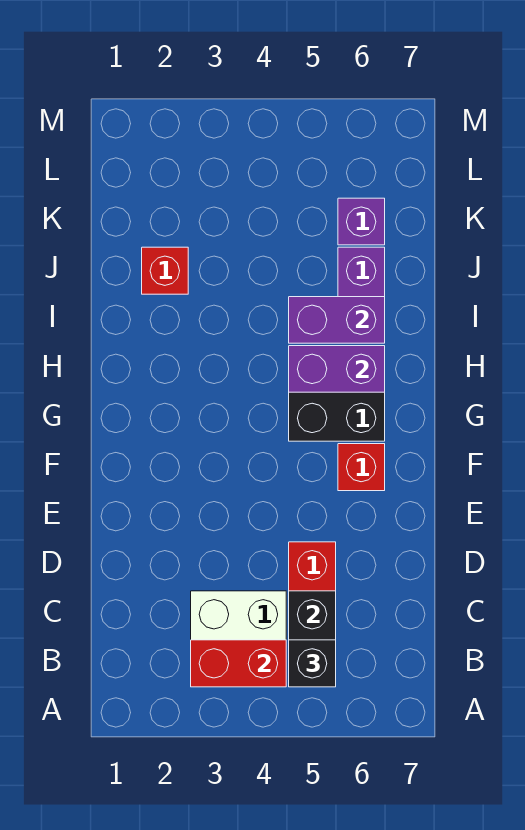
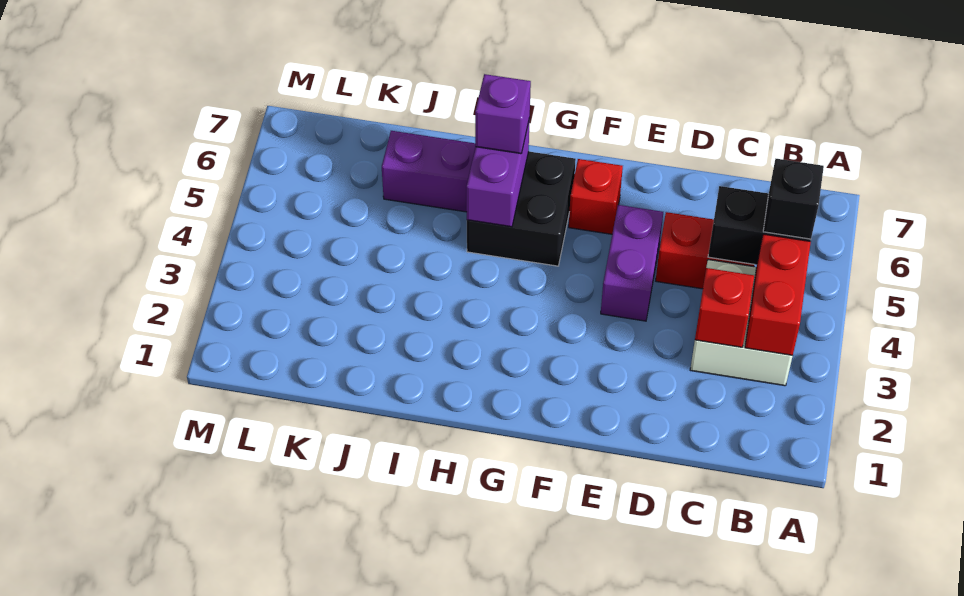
purple brick I5:I6 level 2 -> purple brick E4:E5 level 1
red brick J2 level 1 -> red brick C3 level 2
purple brick K6 level 1 -> purple brick H6 level 3

